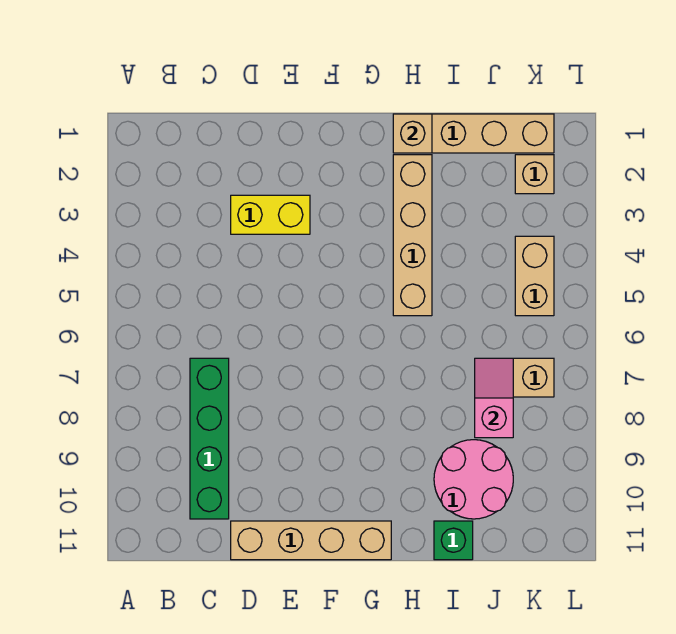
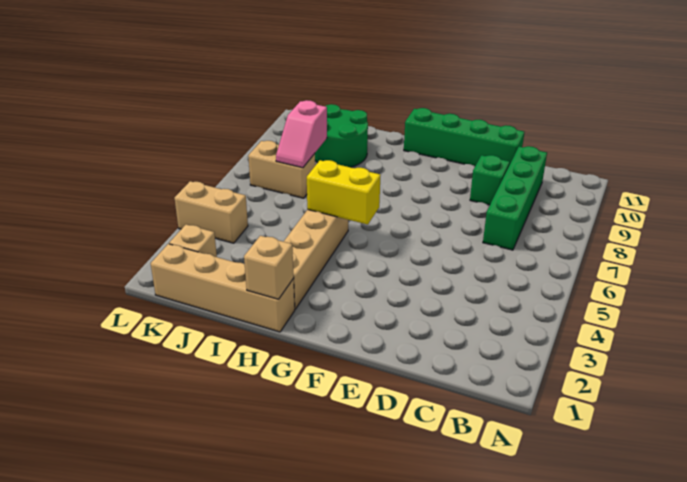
yellow brick D3:E3 level 1 -> yellow brick G5:H5 level 2
tan brick D11:G11 level 1 -> green brick D11:G11 level 1
pink round brick I9:J10 level 1 -> green round brick I9:J10 level 1
green brick I11 level 1 -> green brick D9 level 1
tan brick K4:K5 level 1 -> tan brick K4:L4 level 1

